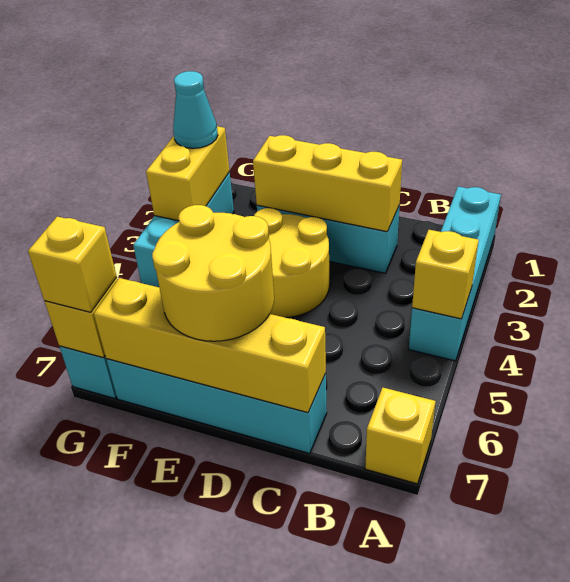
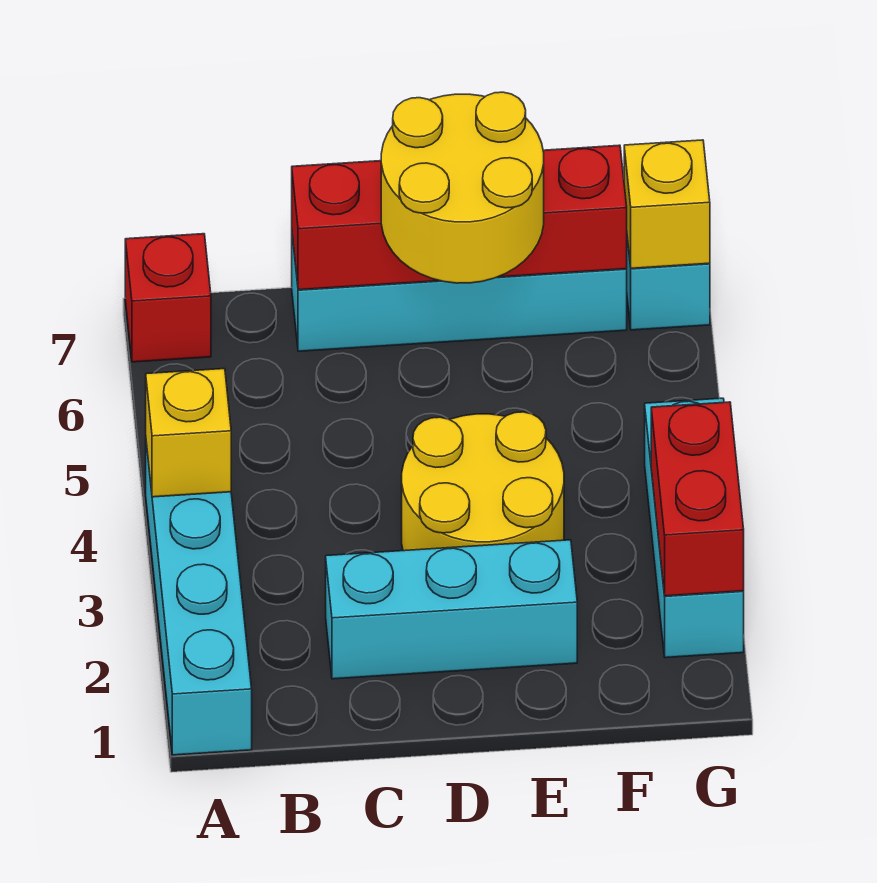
yellow brick A7 level 1 -> red brick A7 level 1
yellow brick C2:E2 level 2 -> none
yellow brick C7:F7 level 2 -> red brick C7:F7 level 2
yellow brick G2:G3 level 2 -> red brick G2:G3 level 2
cyan cone G2 level 3 -> none
yellow brick G7 level 3 -> none

